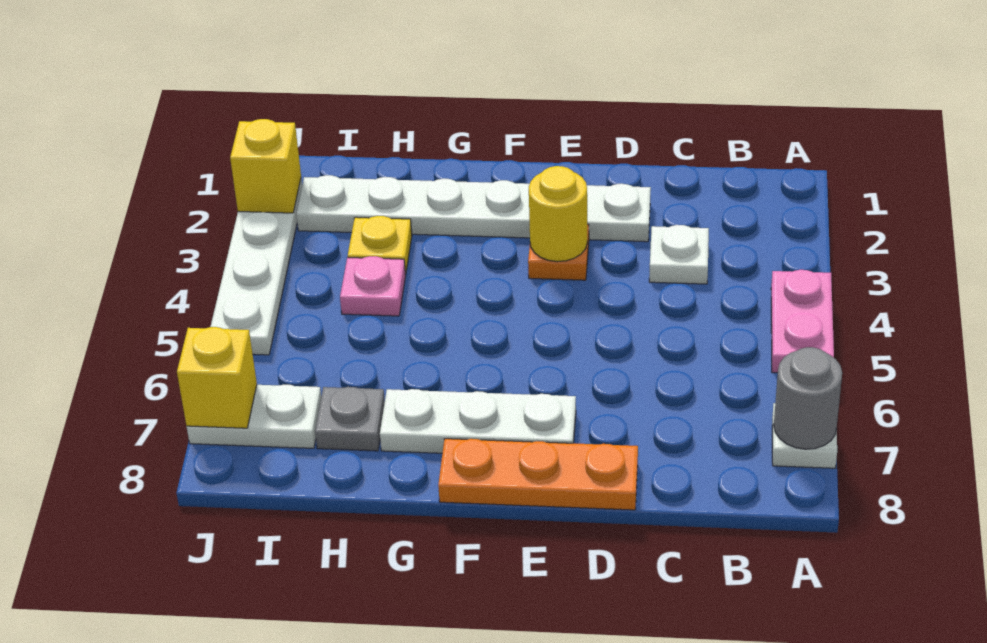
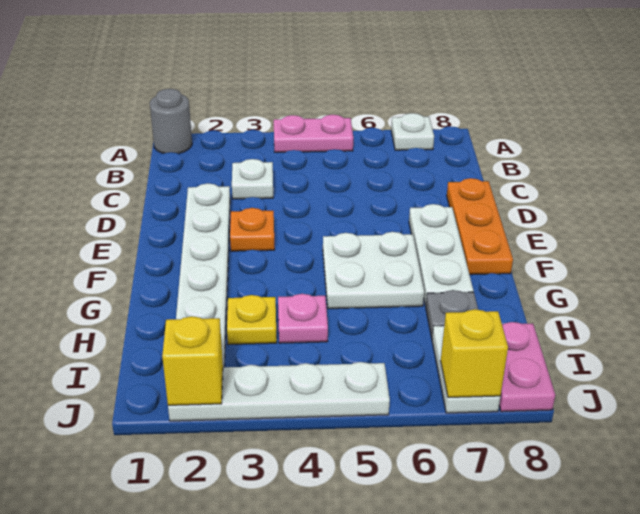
grey round brick A7 level 2 -> grey round brick A1 level 1
yellow round brick E3 level 2 -> none
none -> white plate F5:G6 level 1
none -> pink plate I8:J8 level 1

